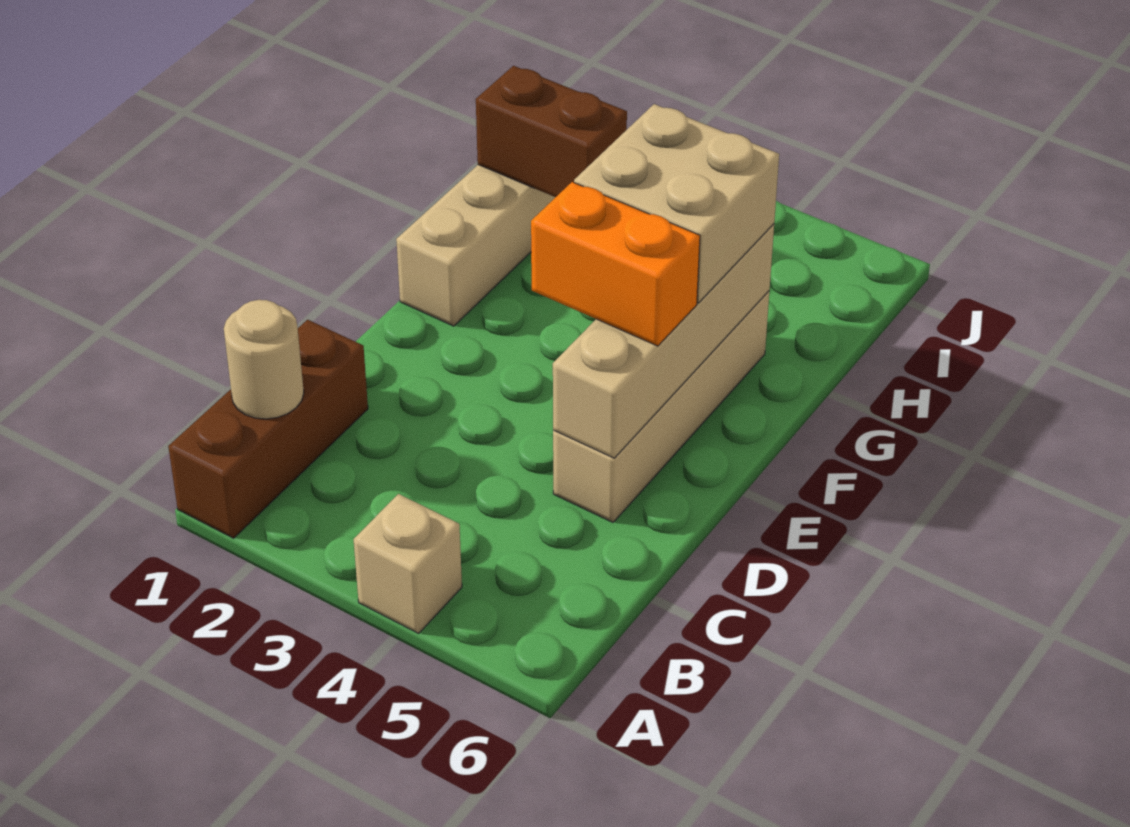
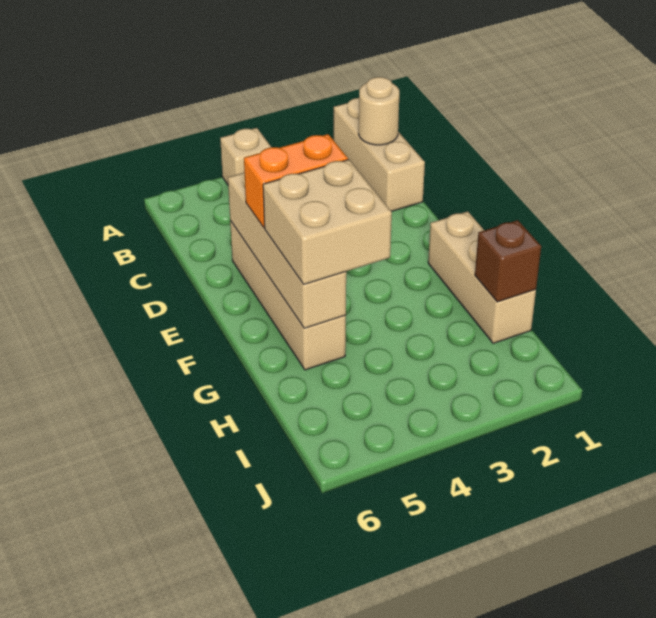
brown brick A1:C1 level 1 -> tan brick A1:C1 level 1
brown brick H1:H2 level 2 -> brown brick H1 level 2

